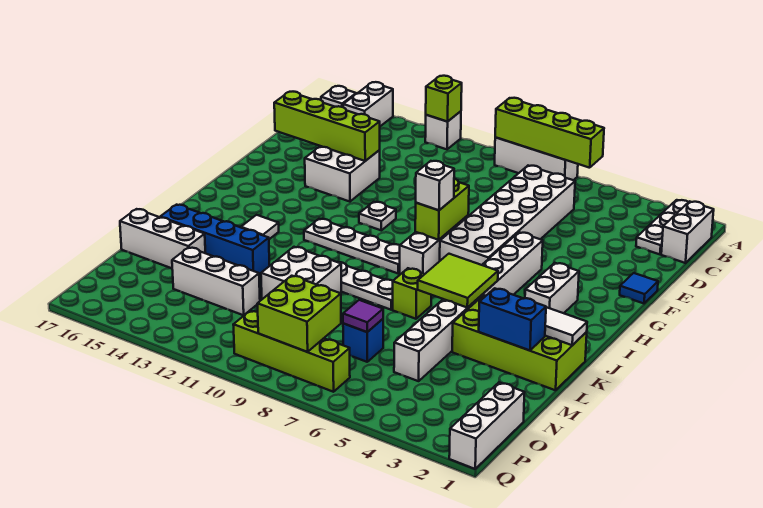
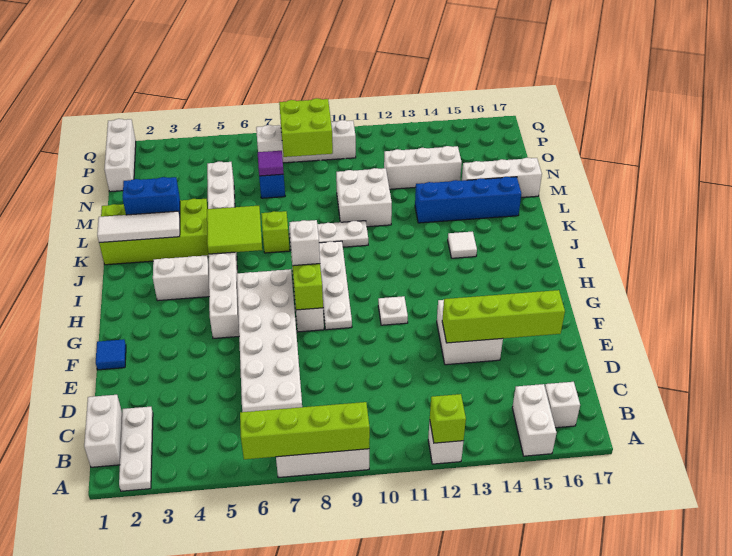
white brick H3:I3 level 1 -> white brick I3:I4 level 1
white plate I9:I12 level 1 -> white plate G9:J9 level 1
lime brick P7:P10 level 1 -> white brick P7:P10 level 1

